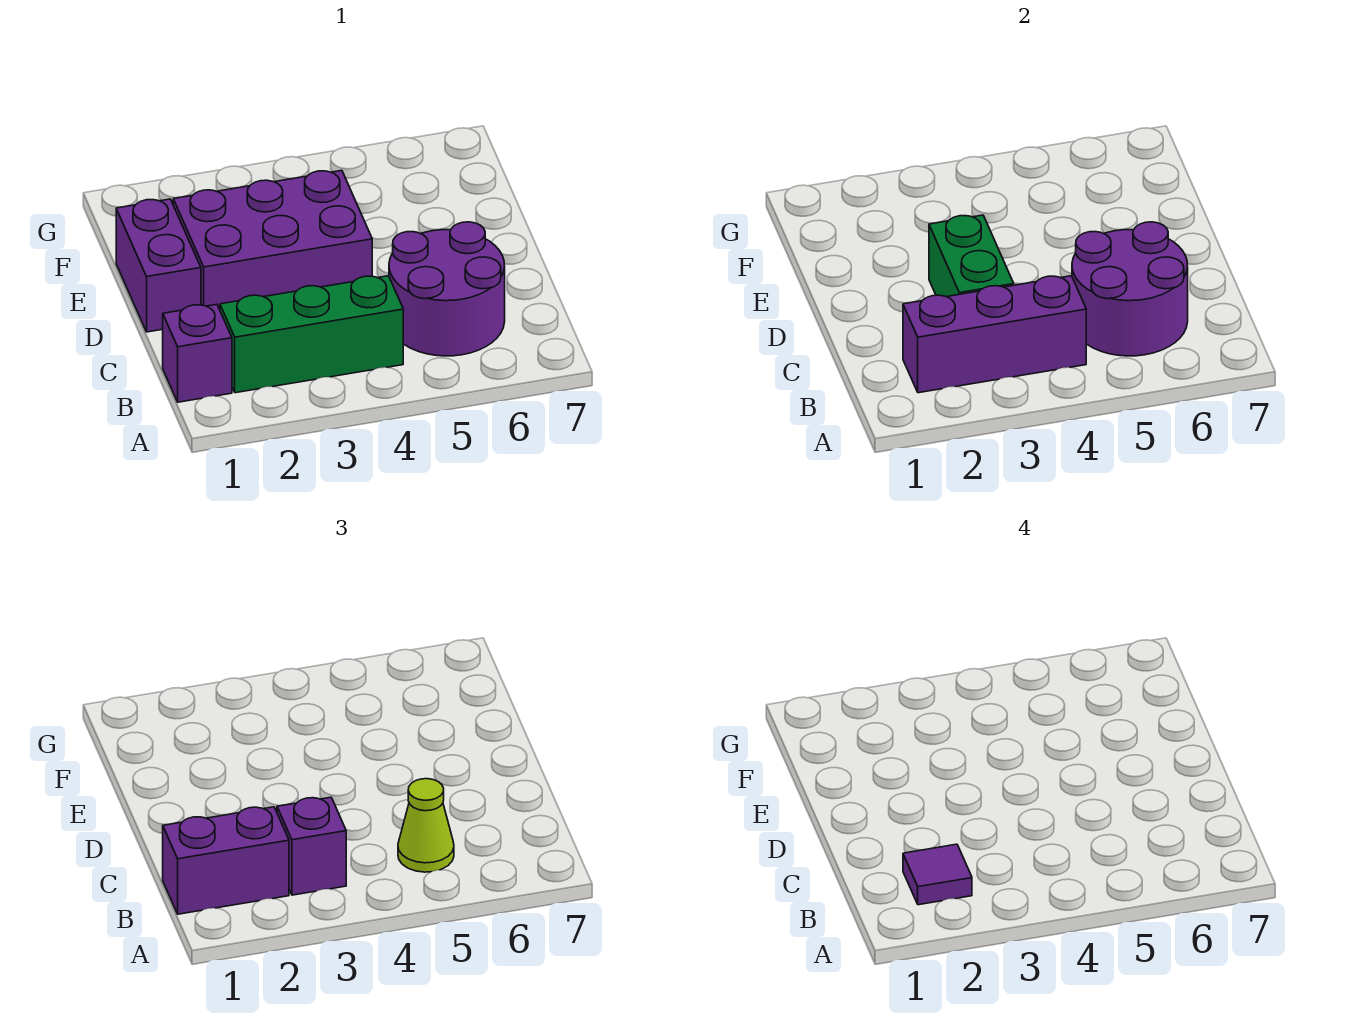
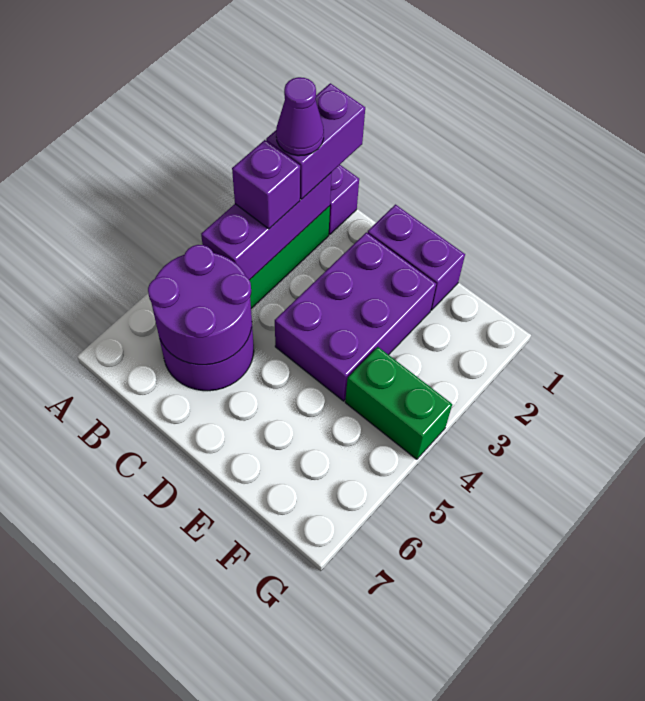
purple tile B2 level 4 -> purple cone B2 level 4
lime cone B5 level 3 -> none
green brick C3:D3 level 2 -> green brick F4:G4 level 1

